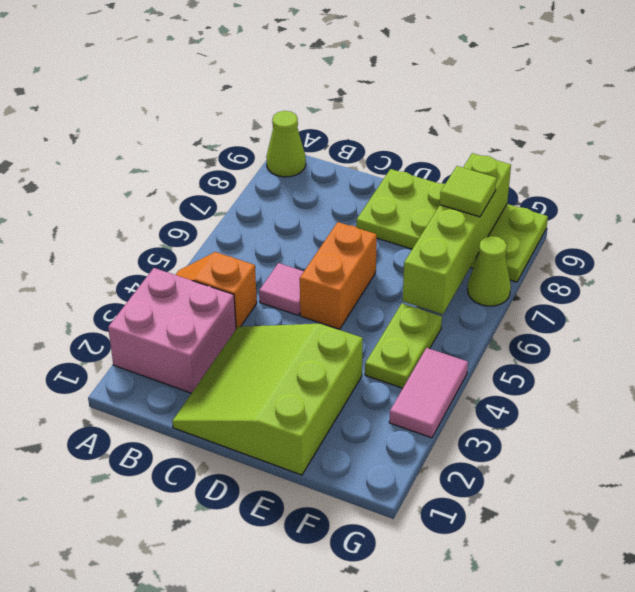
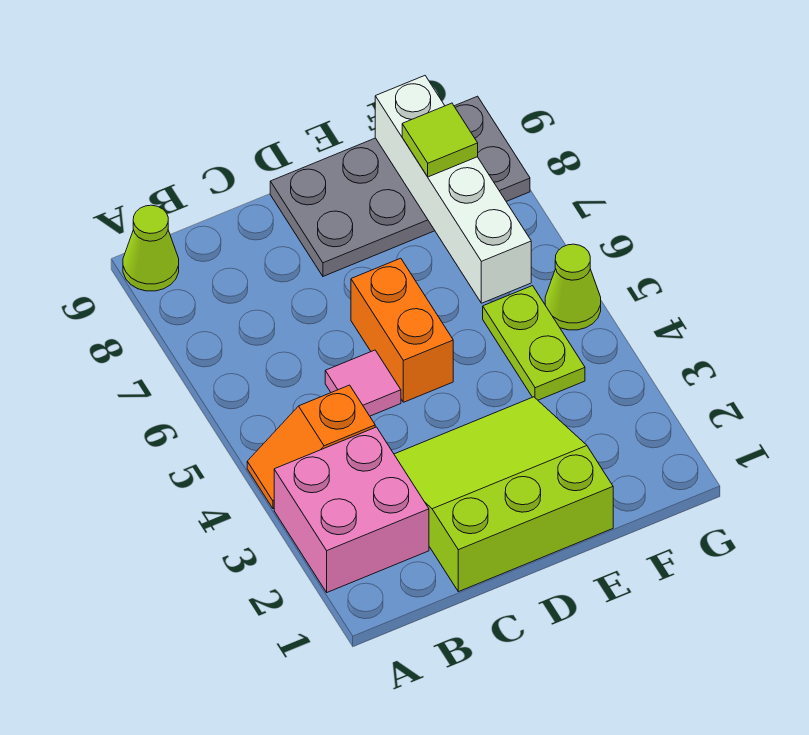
lime slope C1:E3 level 1 top E -> lime slope C1:E3 level 1 top 1
lime plate D8:G9 level 1 -> grey plate D8:G9 level 1
lime brick F6:F9 level 2 -> white brick F6:F9 level 2
pink tile G3:G4 level 1 -> none
lime cone G7 level 1 -> lime cone G5 level 1

